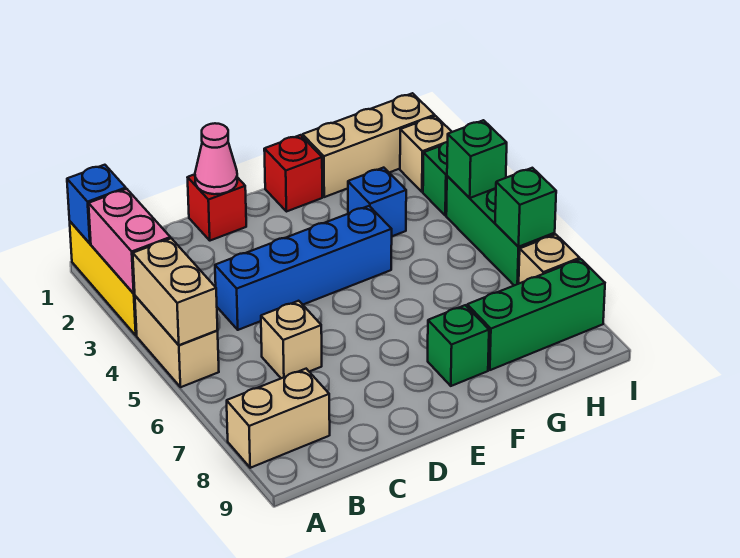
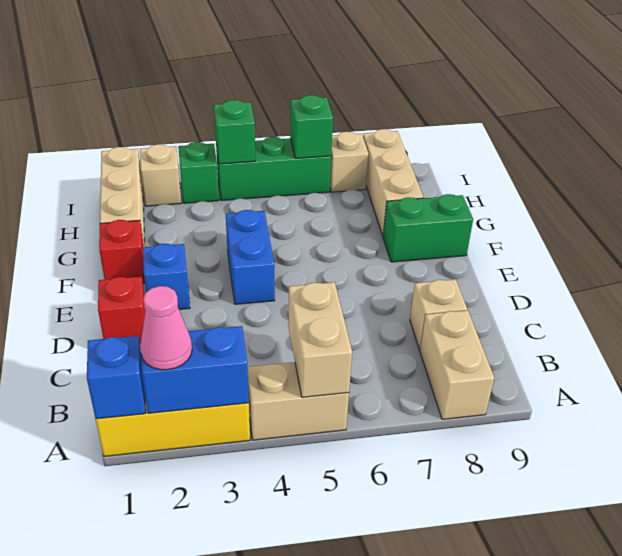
pink brick A2:A3 level 2 -> blue brick A2:A3 level 2
tan brick A4:A5 level 2 -> tan brick A5:B5 level 2
blue brick C4:F4 level 1 -> blue brick E4:F4 level 1
tan brick C6 level 1 -> tan brick C8 level 1
pink cone D1 level 2 -> pink cone A2 level 3
green brick F8 level 1 -> green brick F8:F9 level 1
blue brick G3 level 1 -> blue brick E2 level 1
green brick G8:I8 level 1 -> tan brick G8:I8 level 1

